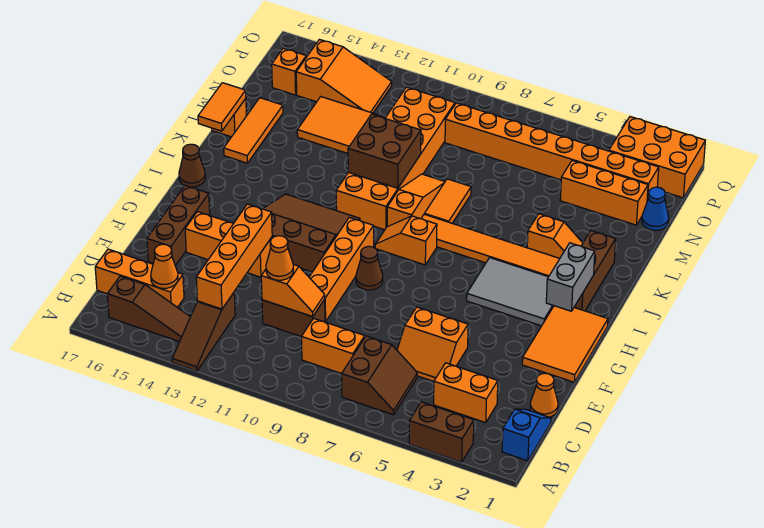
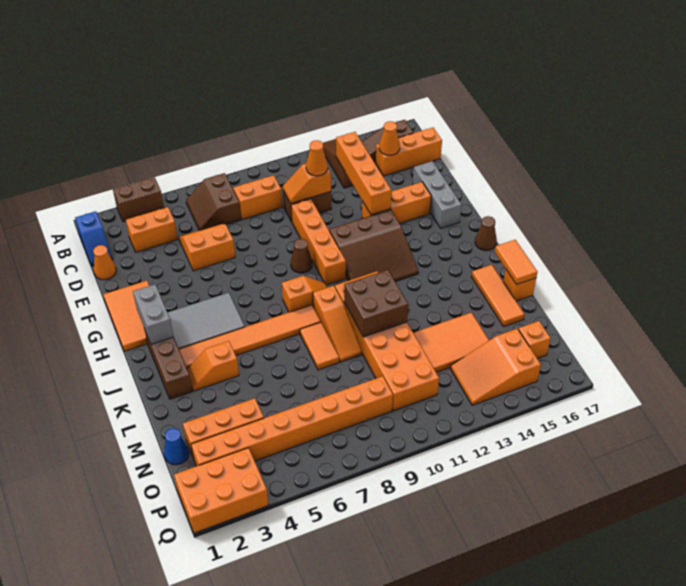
brown brick E16:G16 level 1 -> grey brick E16:G16 level 1

